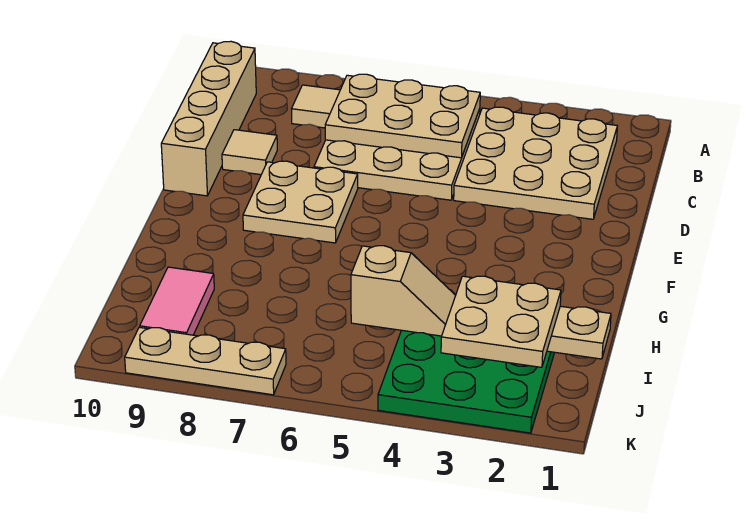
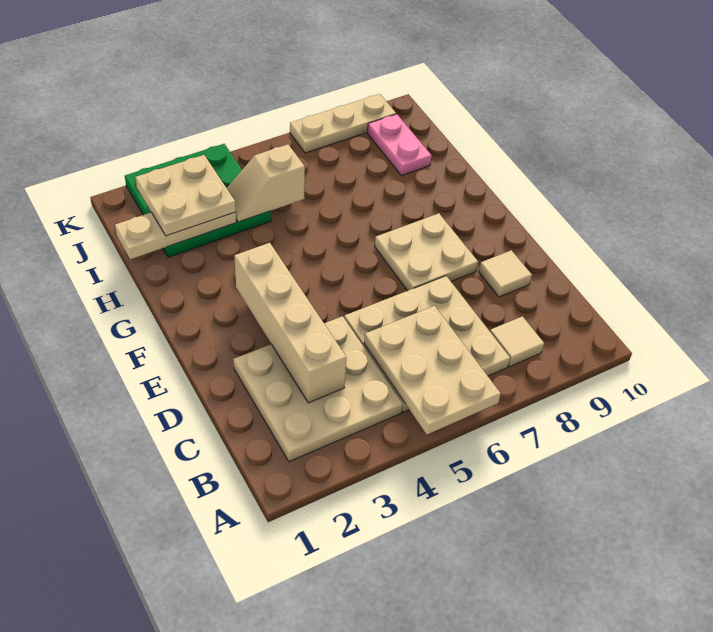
tan plate B5:C7 level 2 -> tan plate A5:C6 level 2
tan brick B10:E10 level 1 -> tan brick C3:F3 level 2
pink tile I9:J9 level 1 -> pink plate I9:J9 level 1

